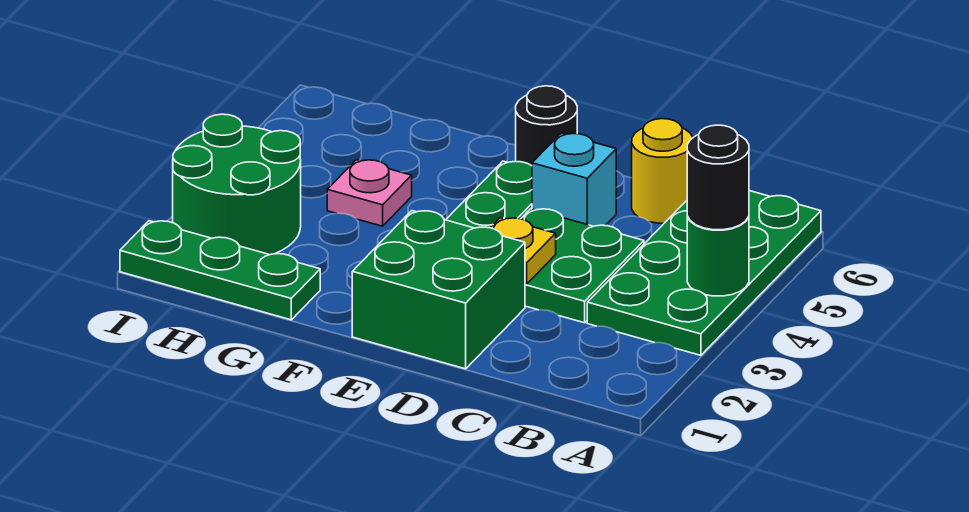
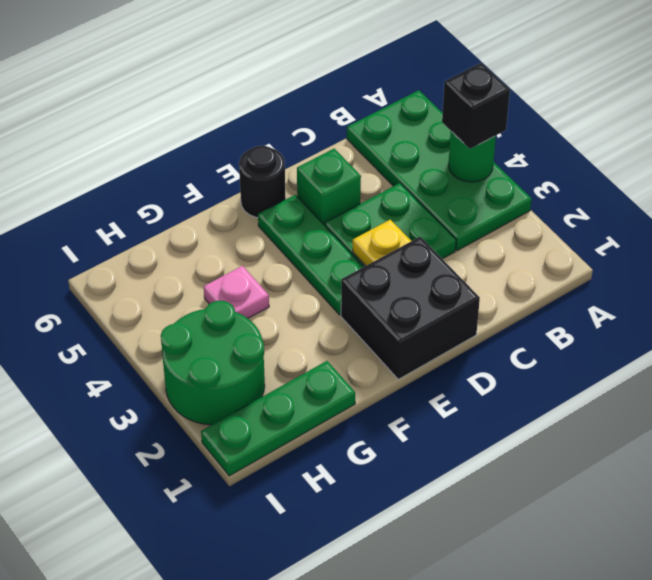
black round brick A4 level 3 -> black brick A4 level 3
yellow round brick C6 level 1 -> none
green brick D1:E2 level 1 -> black brick D1:E2 level 1
cyan brick D5 level 1 -> green brick D5 level 1

